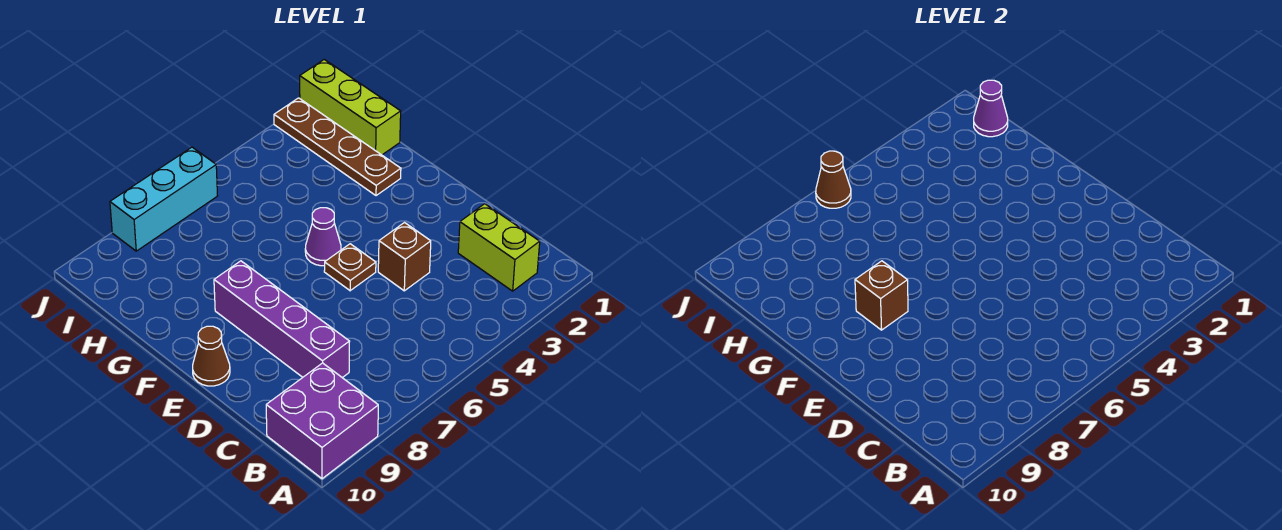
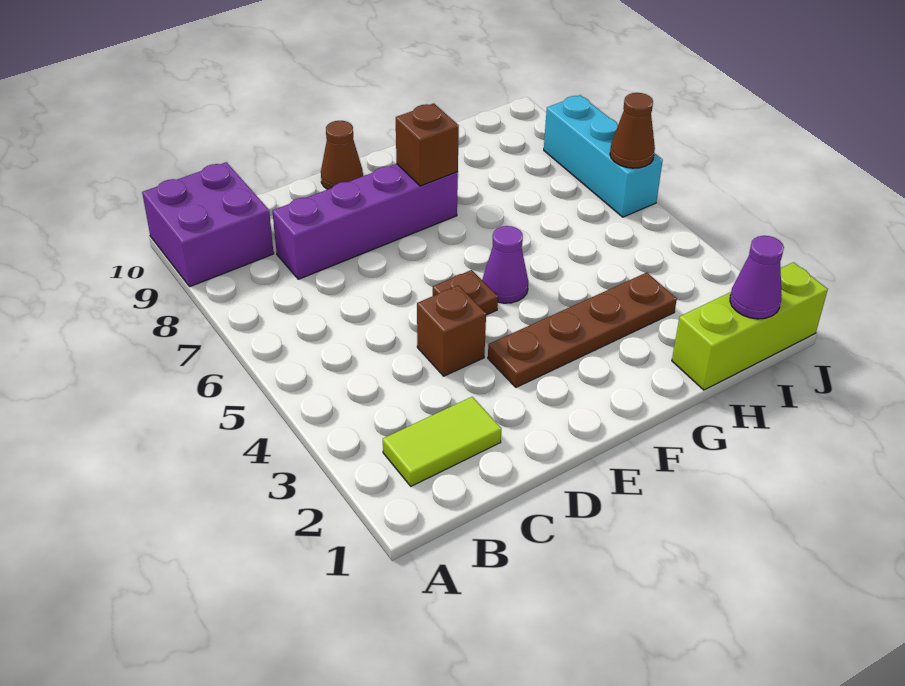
lime brick B2:C2 level 1 -> lime tile B2:C2 level 1
brown plate G2:J2 level 1 -> brown plate E3:H3 level 1

